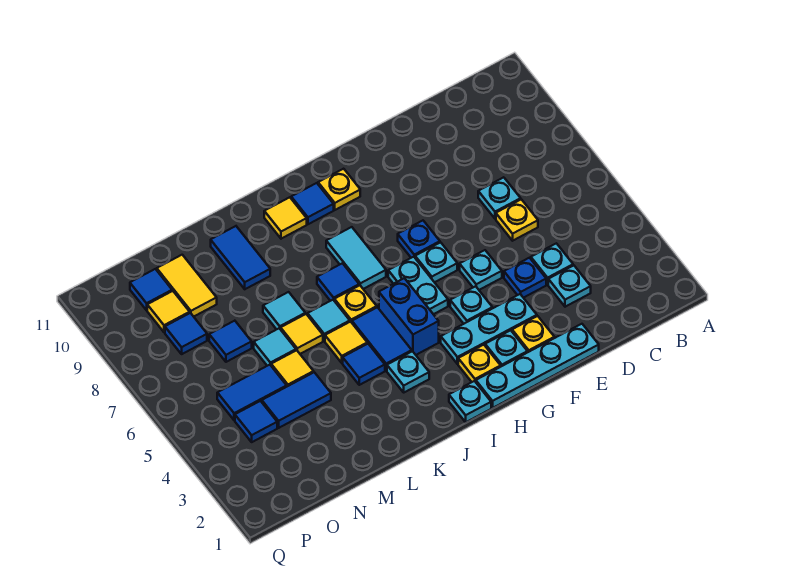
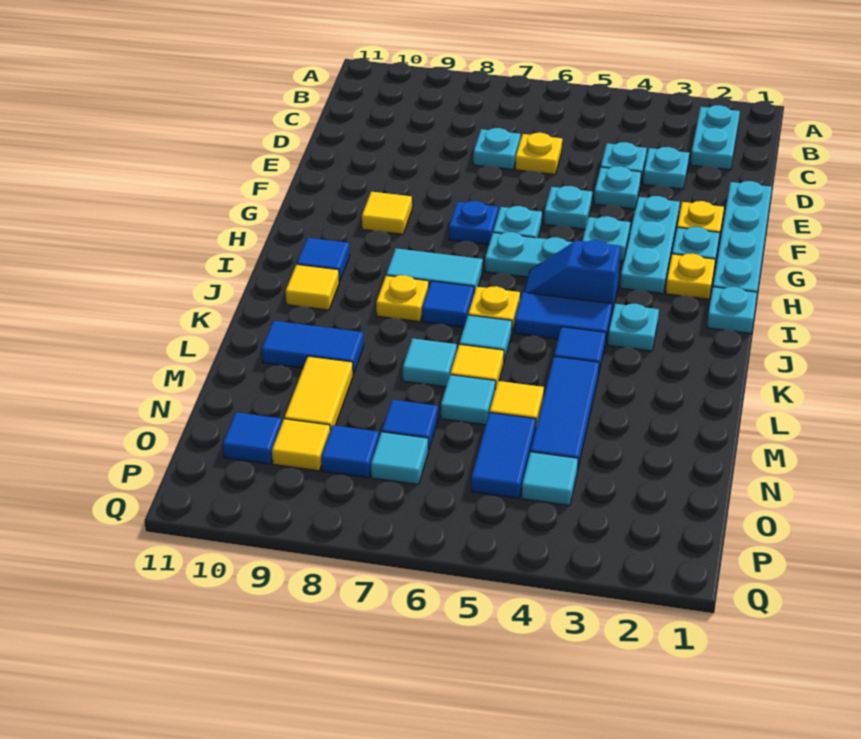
none -> cyan plate B2:C2 level 1
blue plate E4 level 1 -> cyan plate E4 level 1
yellow plate H10 level 1 -> yellow plate J8 level 1
blue brick I4:I5 level 1 -> blue slope I4:I5 level 1 top 4
yellow tile K5 level 1 -> yellow tile G9 level 1
blue tile M4:N4 level 1 -> blue tile L4:N4 level 1
yellow tile N9:N10 level 1 -> yellow tile M9:N9 level 1
blue tile O4 level 1 -> cyan tile O4 level 1
none -> cyan tile O7 level 1

